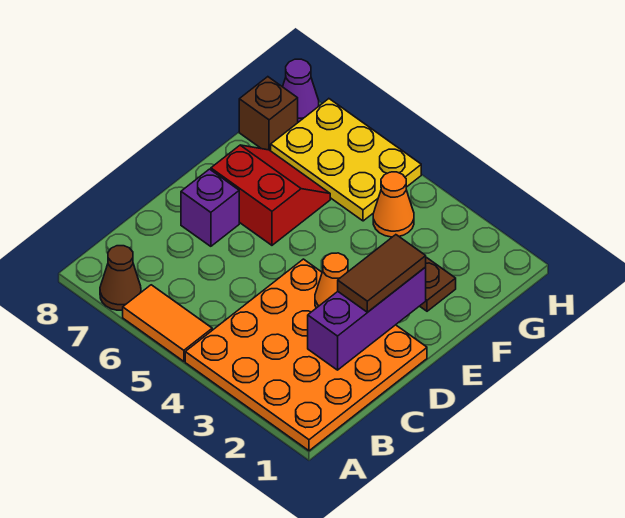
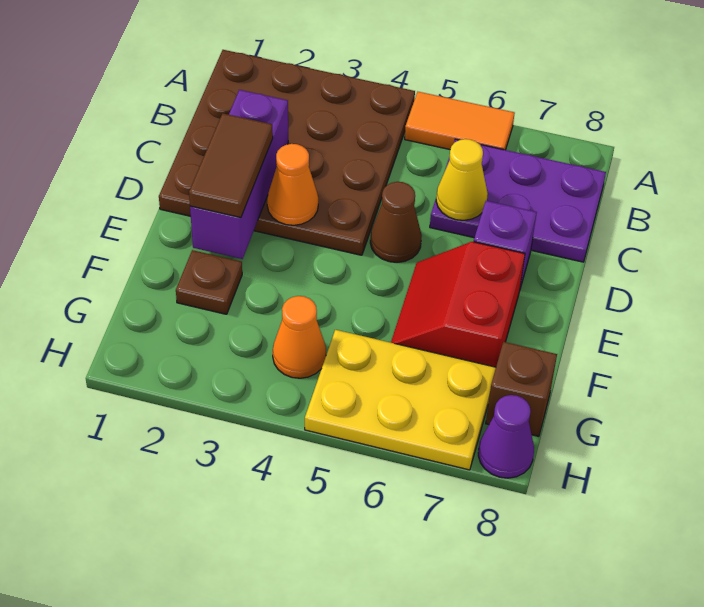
orange plate A1:D4 level 1 -> brown plate A1:D4 level 1
brown cone A7 level 1 -> brown cone D5 level 1
none -> purple plate B6:C8 level 1
none -> yellow cone C6 level 2
red slope E6:F7 level 1 top E -> red slope E6:F7 level 1 top 7

